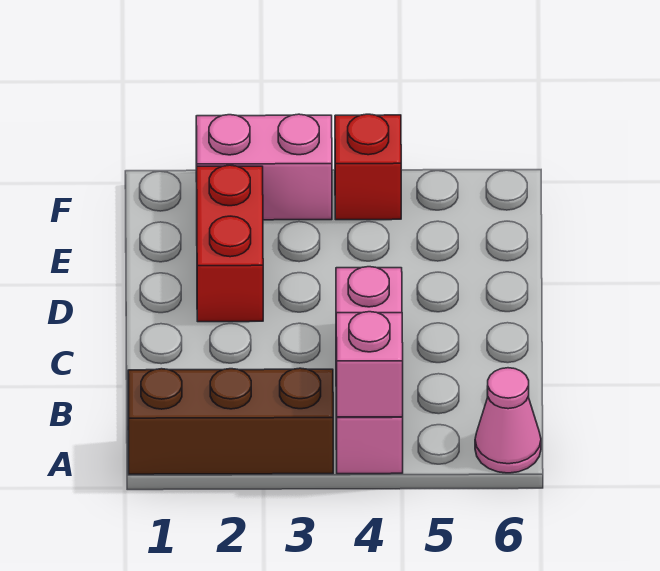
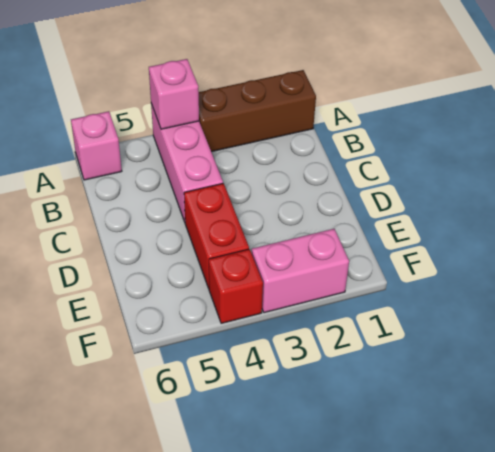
pink cone A6 level 1 -> pink brick A6 level 1
red brick D2:E2 level 1 -> red brick D4:E4 level 1

